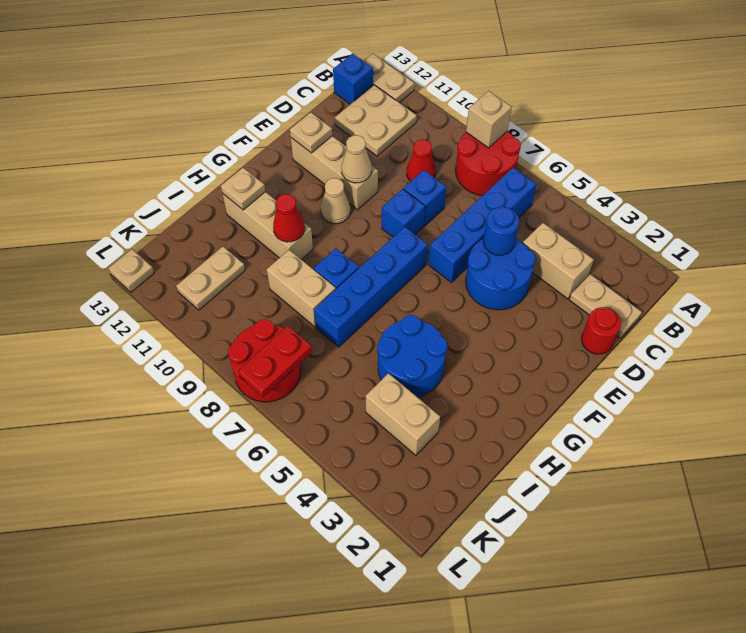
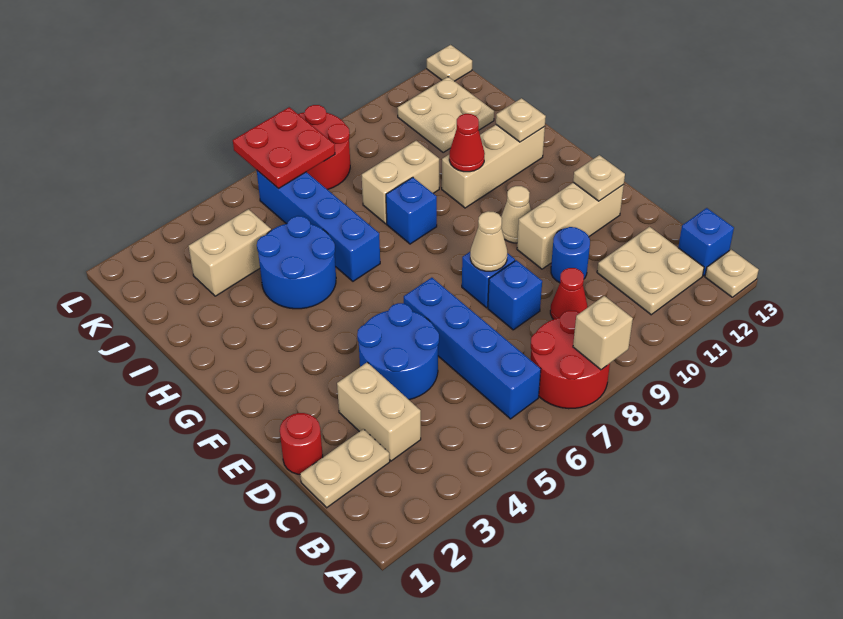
tan plate A12:A13 level 1 -> tan plate A13 level 1
tan brick C3:C4 level 1 -> tan brick C3:D3 level 1
blue round brick D5 level 2 -> blue round brick D10 level 1
tan cone E10 level 2 -> tan cone E8 level 2
blue brick F7:I7 level 1 -> blue brick H6:K6 level 1
tan plate J11:K11 level 1 -> tan plate J11:K12 level 1
red plate K7:L7 level 2 -> red plate K6:L7 level 2

